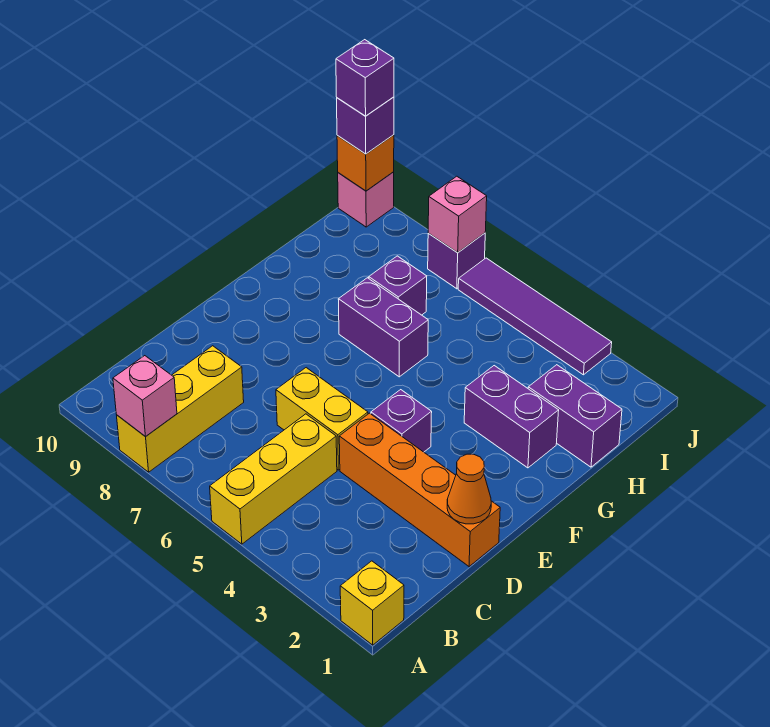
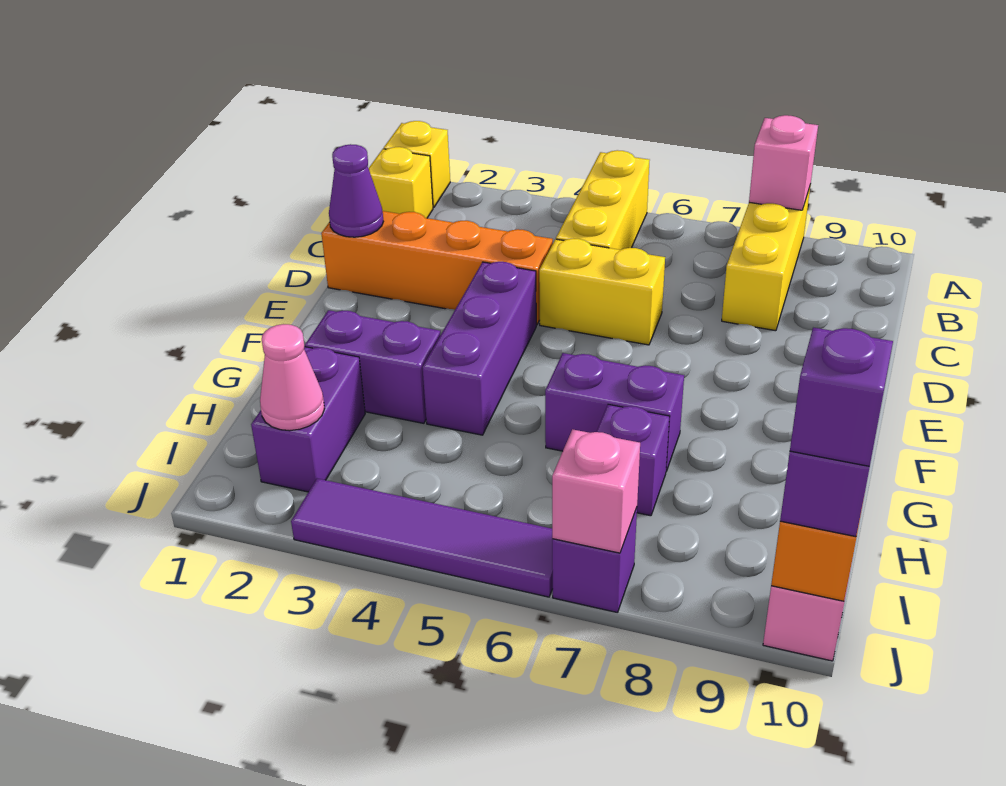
none -> yellow brick B1 level 1
orange cone D1 level 2 -> purple cone D1 level 2
purple brick E4 level 1 -> purple brick E4:G4 level 1
purple brick H1:H2 level 1 -> purple brick H2:I2 level 1
none -> pink cone I2 level 2

